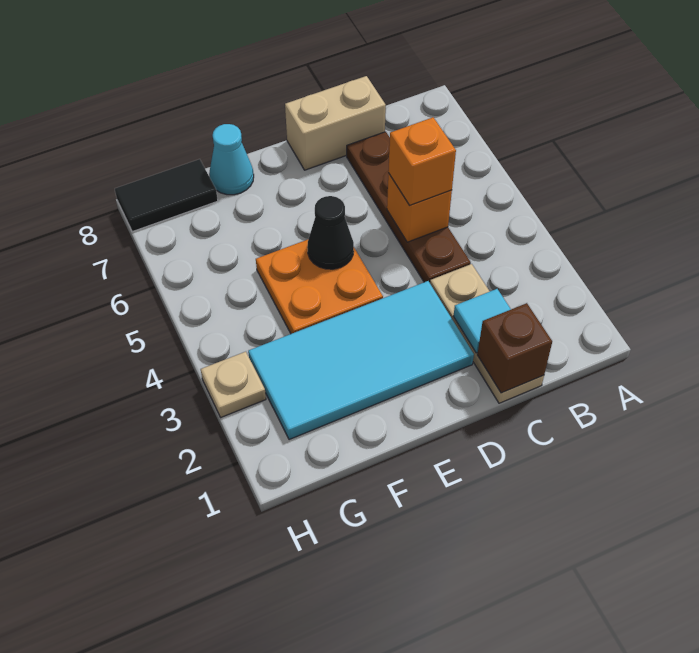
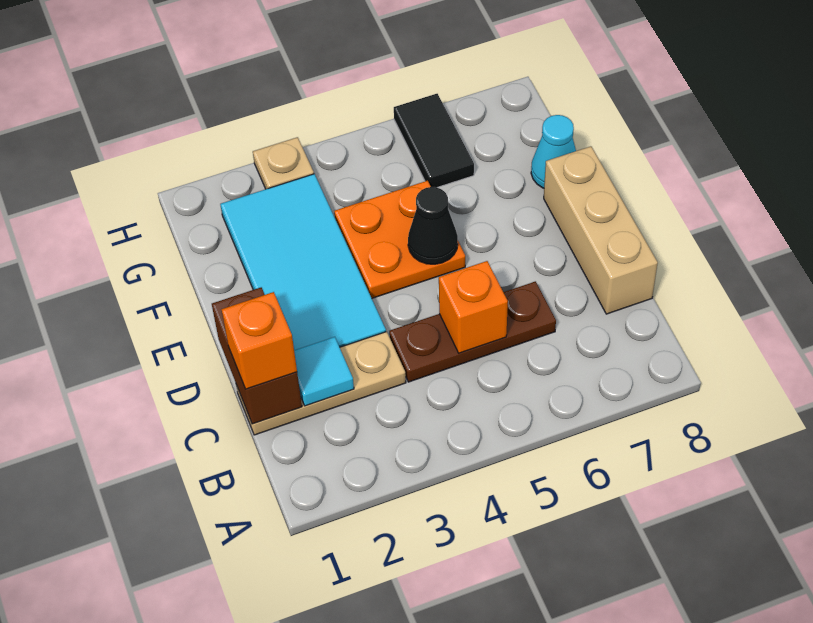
brown brick C1 level 2 -> brown brick C1:D1 level 2
brown plate C4:C7 level 1 -> brown plate C4:C6 level 1
orange brick C5 level 3 -> orange brick C1 level 3
tan brick C8:D8 level 1 -> tan brick C8:E8 level 1
black tile G8:H8 level 1 -> black tile G6:H6 level 1

